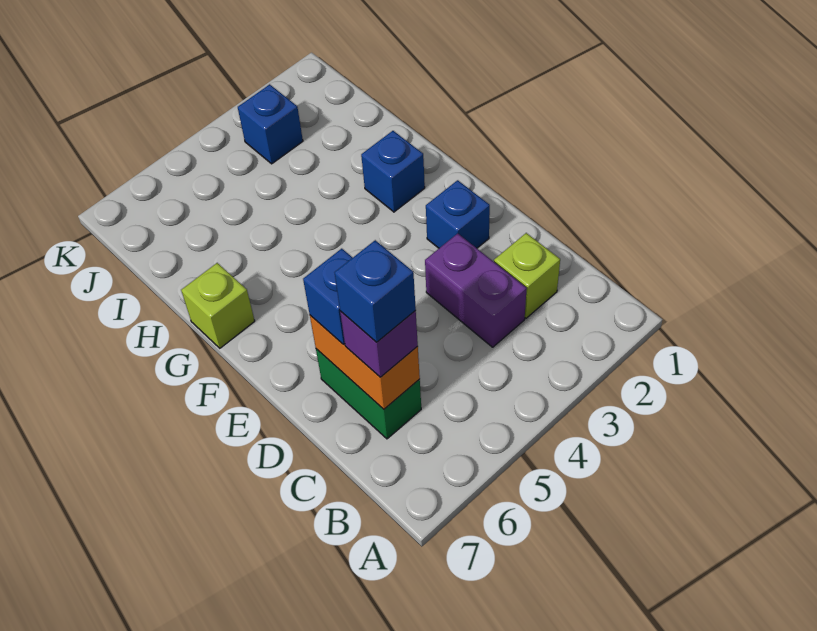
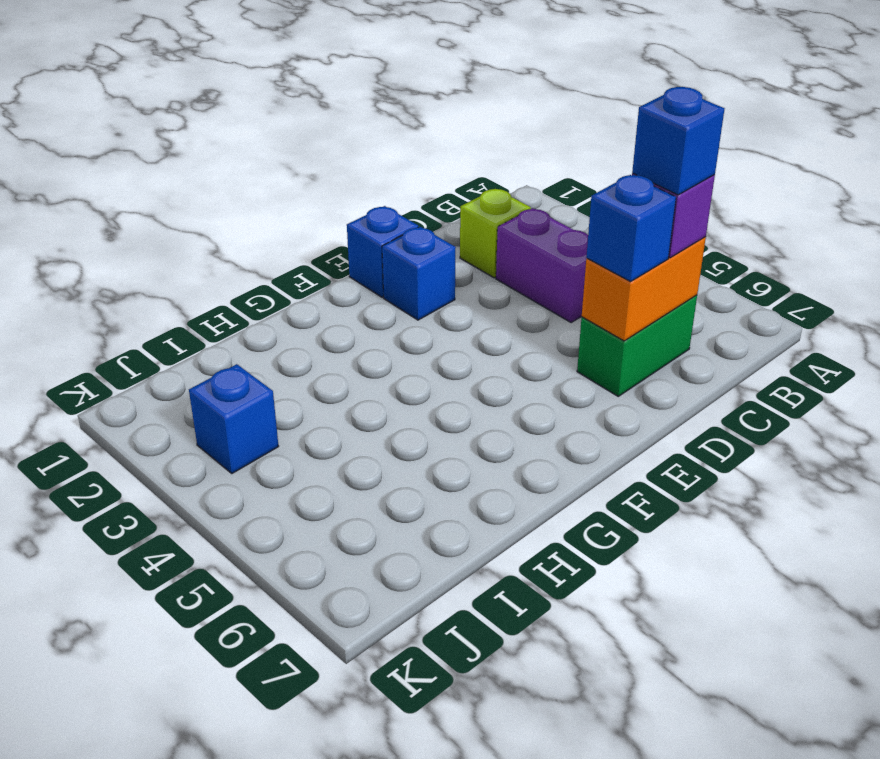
purple brick C3:D3 level 1 -> purple brick C3:C4 level 1
blue brick G2 level 1 -> blue brick E1 level 1
lime brick G7 level 1 -> none

